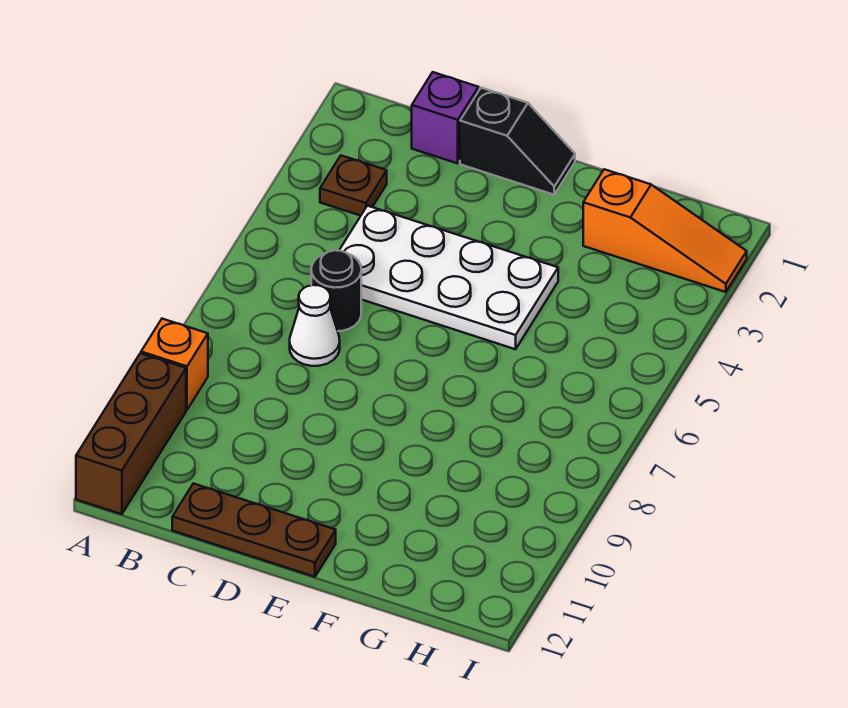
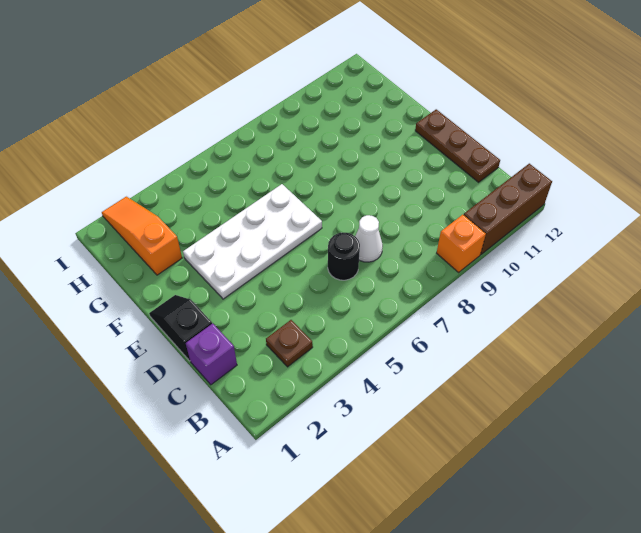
white plate C4:F5 level 1 -> white plate E3:F6 level 1

